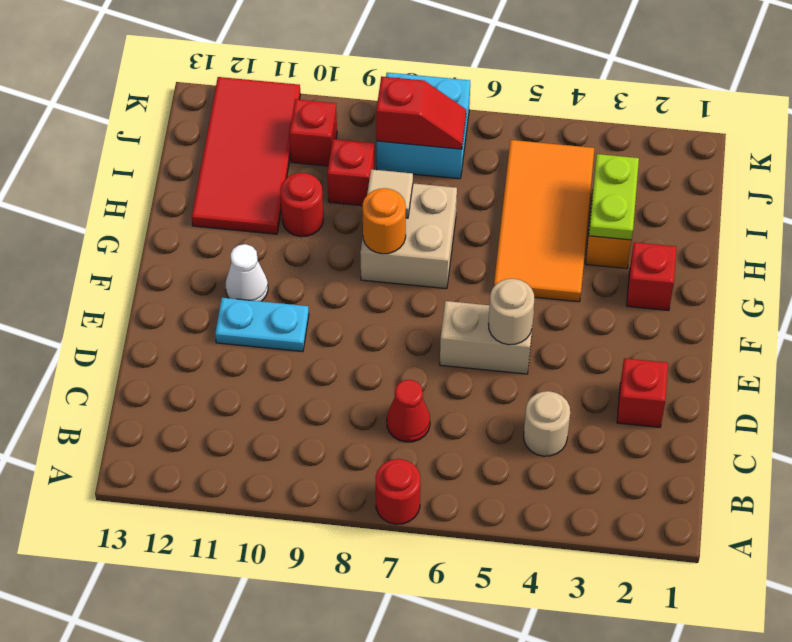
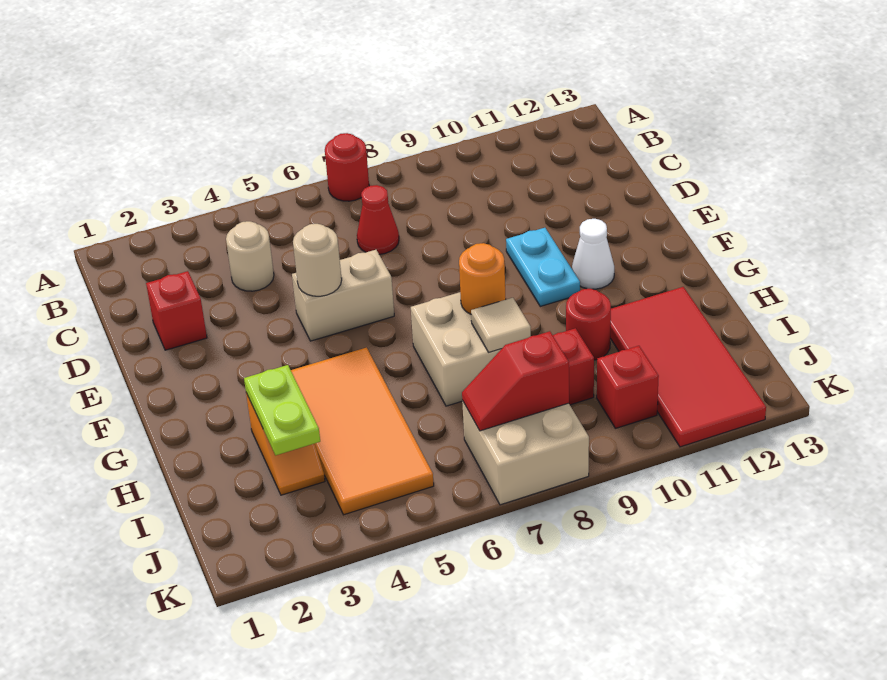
cyan plate E10:E11 level 1 -> cyan plate E10:F10 level 1
red brick G2 level 1 -> none
cyan brick J7:K8 level 1 -> tan brick J7:K8 level 1

